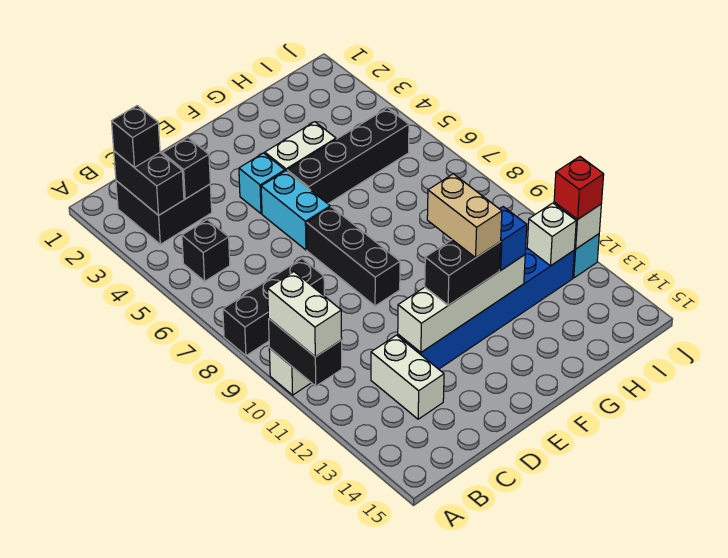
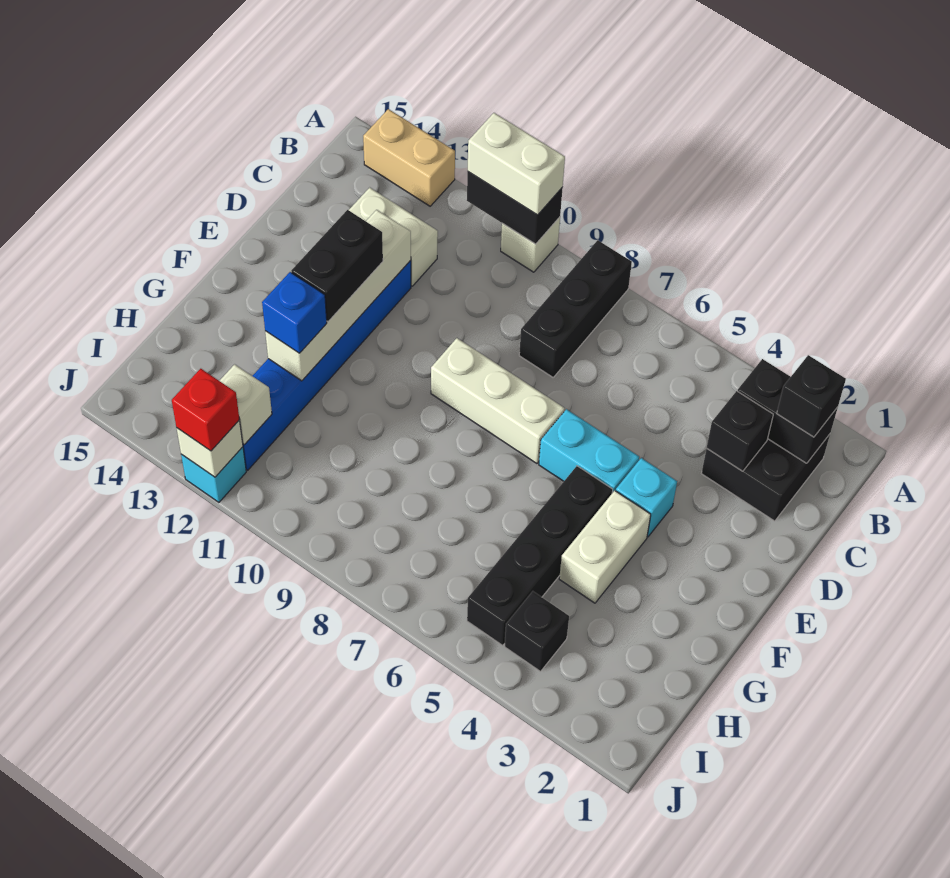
black brick B5 level 1 -> black brick I4 level 1
black brick E7:E9 level 1 -> white brick E7:E9 level 1
tan brick F11:F12 level 4 -> tan brick A13:A14 level 1

